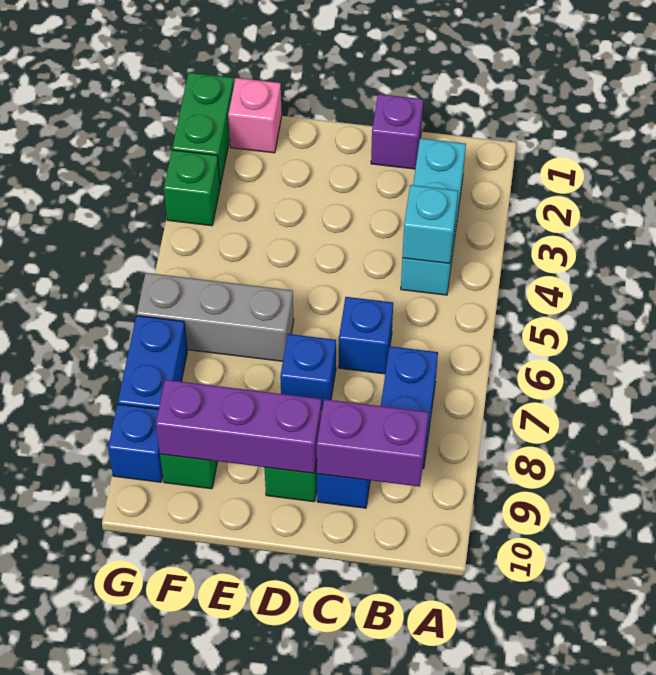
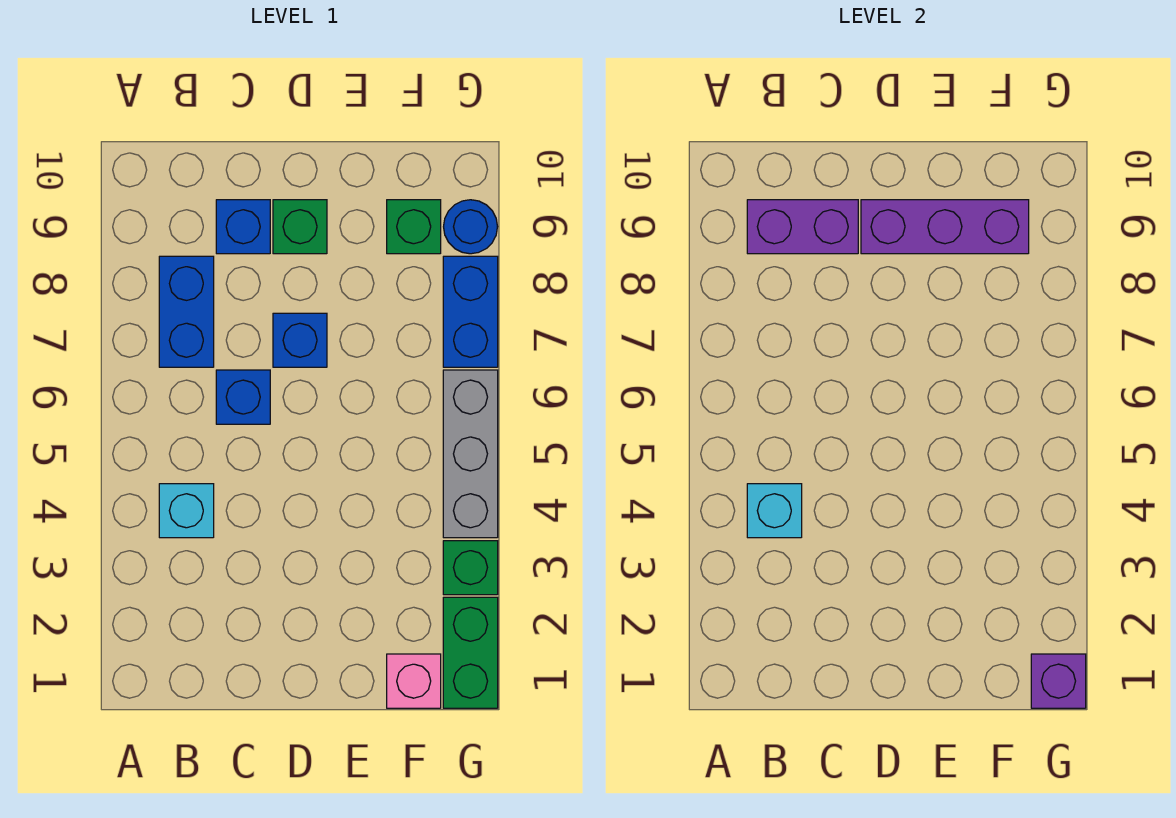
cyan brick B2:B4 level 1 -> cyan brick B4 level 1
purple brick C1 level 1 -> purple brick G1 level 2
grey brick E6:G6 level 1 -> grey brick G4:G6 level 1
blue brick G9 level 1 -> blue round brick G9 level 1

